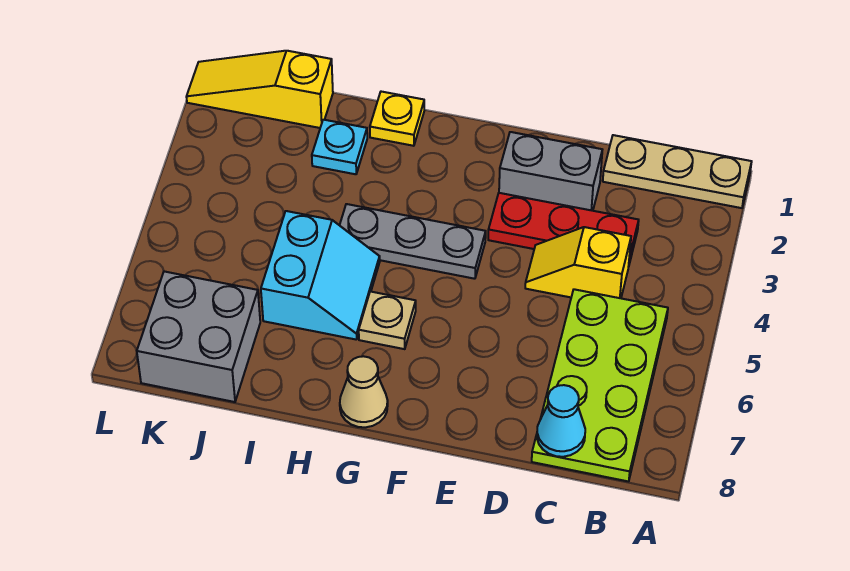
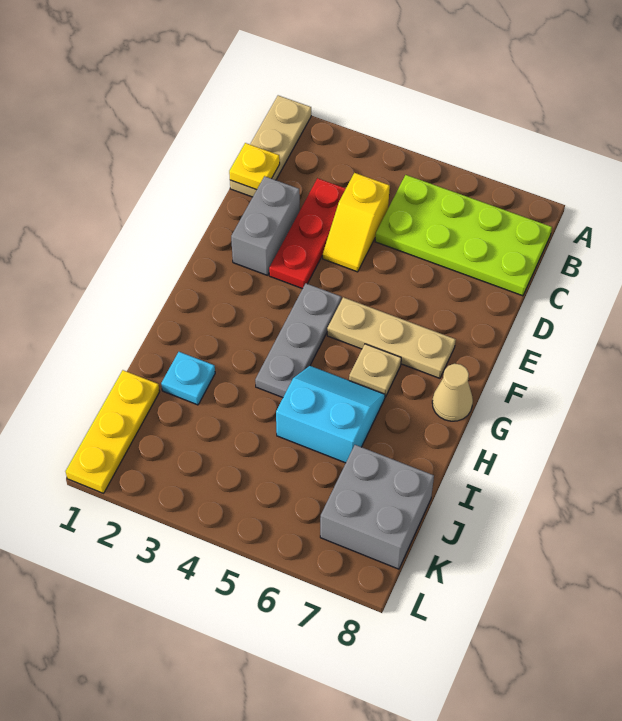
cyan cone C8 level 2 -> none
none -> tan plate F5:F7 level 1
yellow plate H1 level 1 -> yellow plate C1 level 2
yellow slope J1:L1 level 1 top J -> yellow plate J1:L1 level 1

